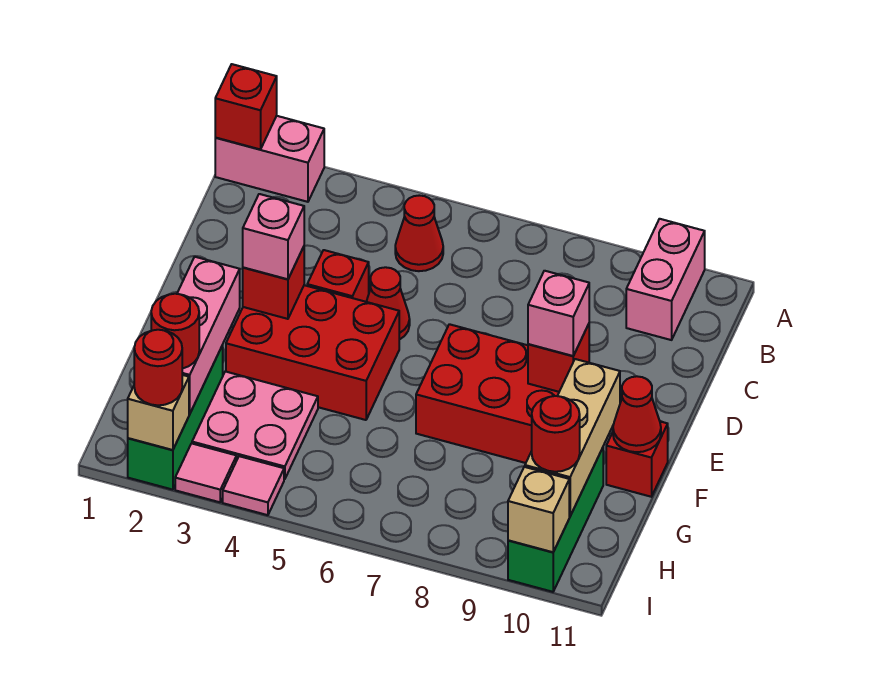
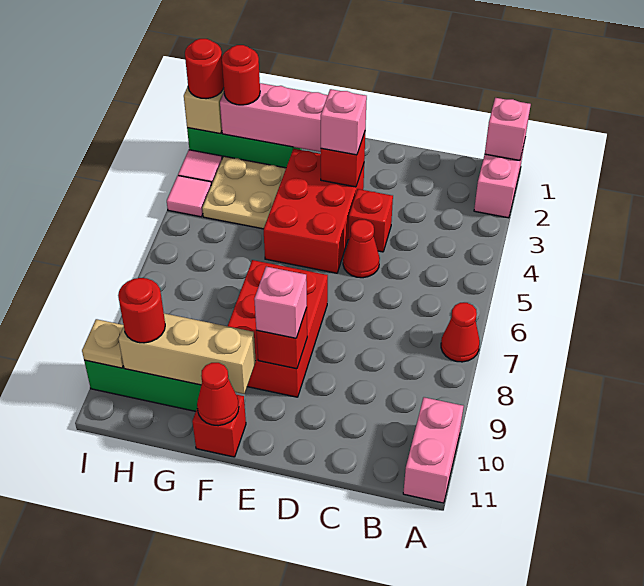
red brick A1 level 2 -> pink brick A1 level 2
pink brick A10:B10 level 1 -> pink brick A10:A11 level 1
red cone B5 level 1 -> red cone A7 level 1
pink plate G3:H4 level 1 -> tan plate G3:H4 level 1
tan brick I10 level 2 -> tan plate I10 level 2

